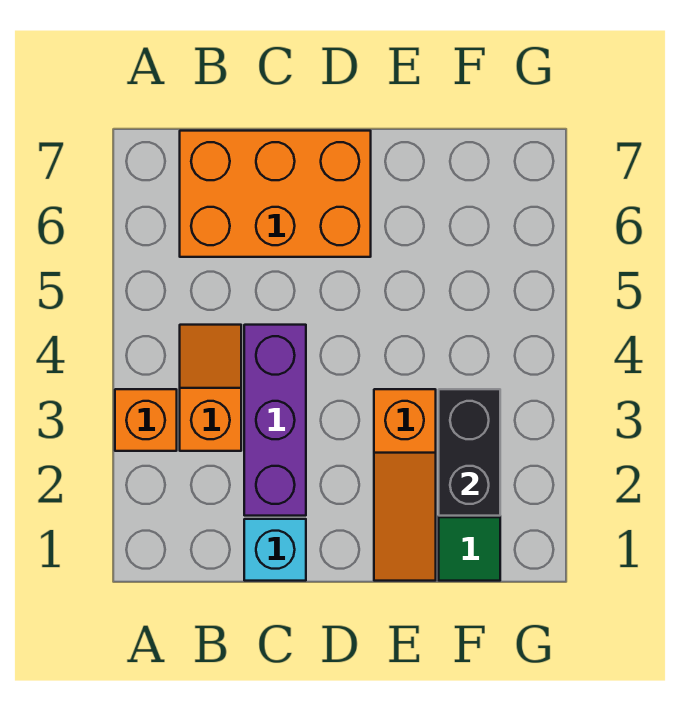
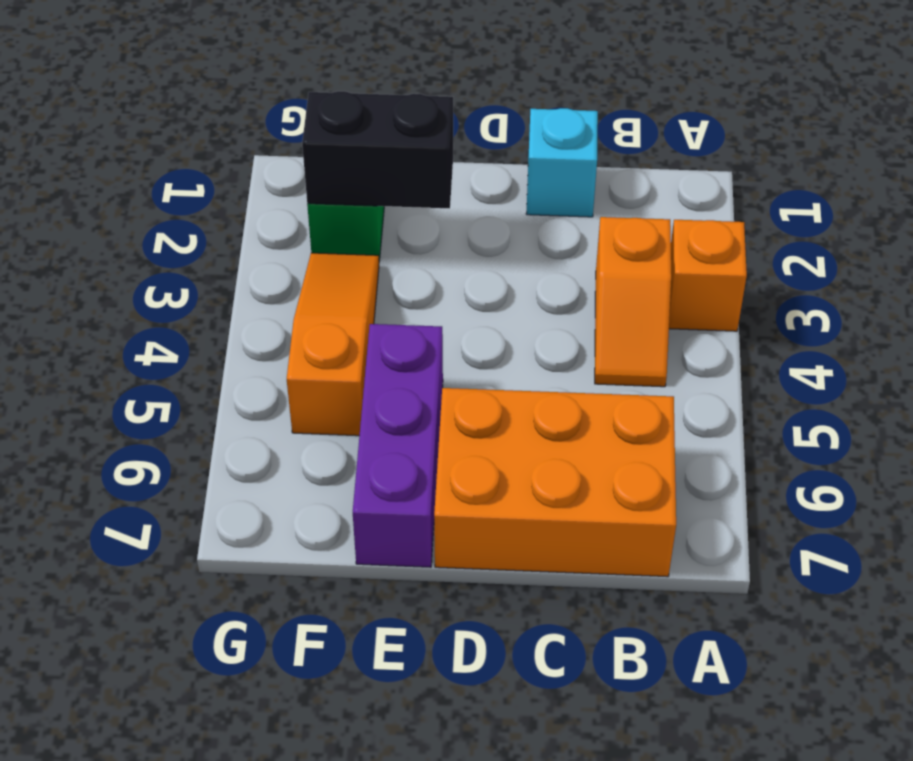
purple brick C2:C4 level 1 -> purple brick E5:E7 level 1
orange slope E1:E3 level 1 top 3 -> orange slope F3:F5 level 1 top 5
black brick F2:F3 level 2 -> black brick E2:F2 level 2

